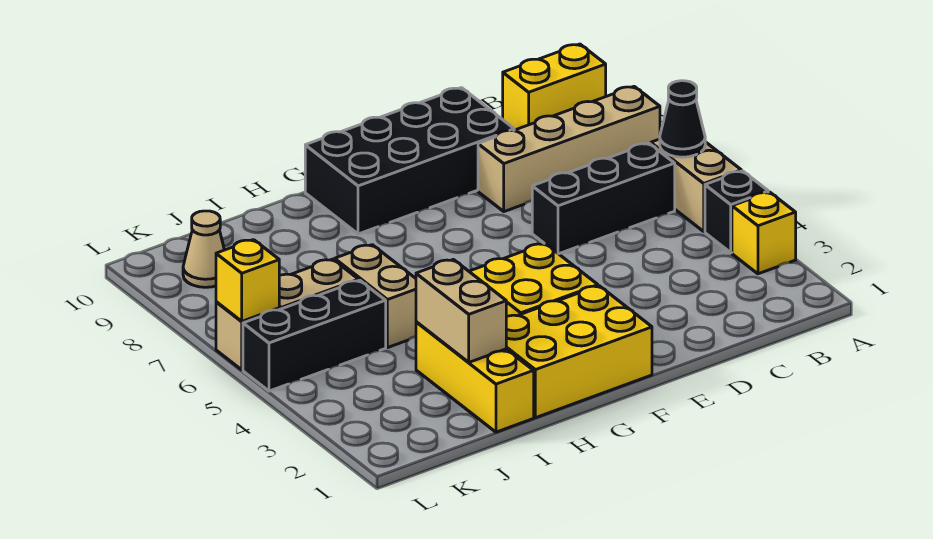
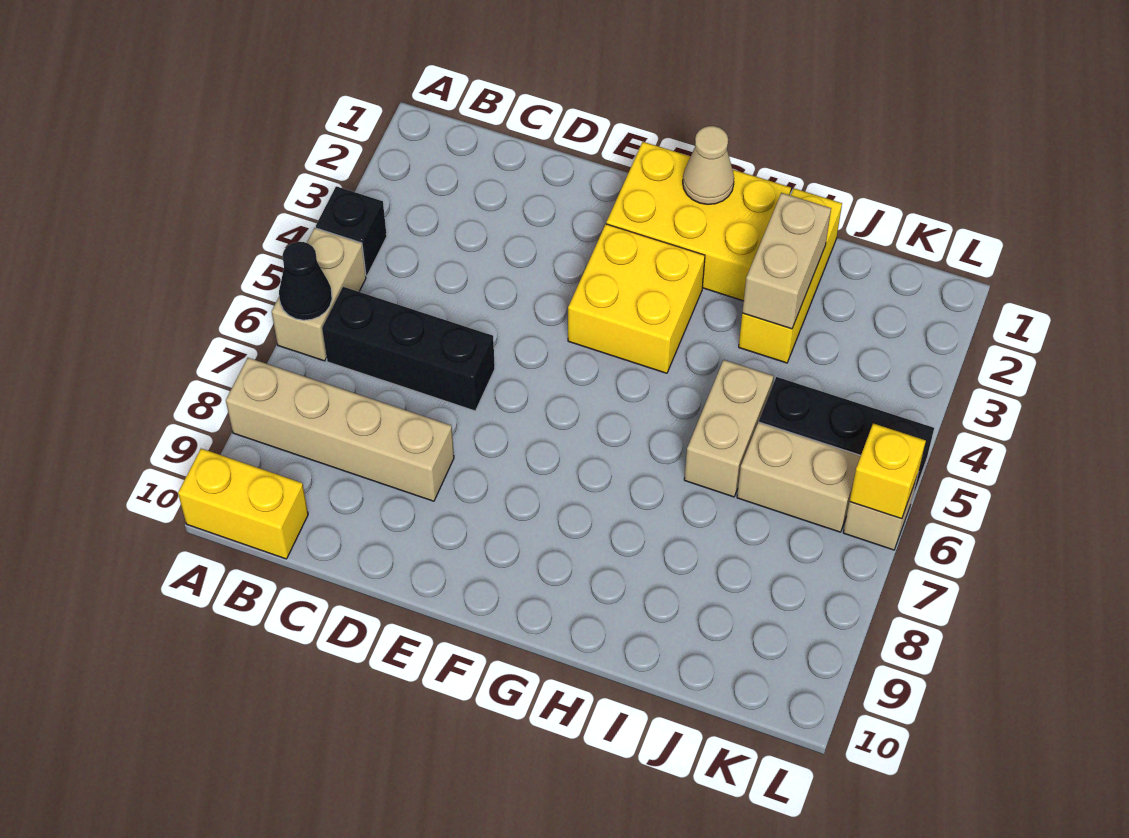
yellow brick A3 level 1 -> none
black brick D9:G10 level 1 -> none
tan cone K9 level 1 -> tan cone G1 level 2

